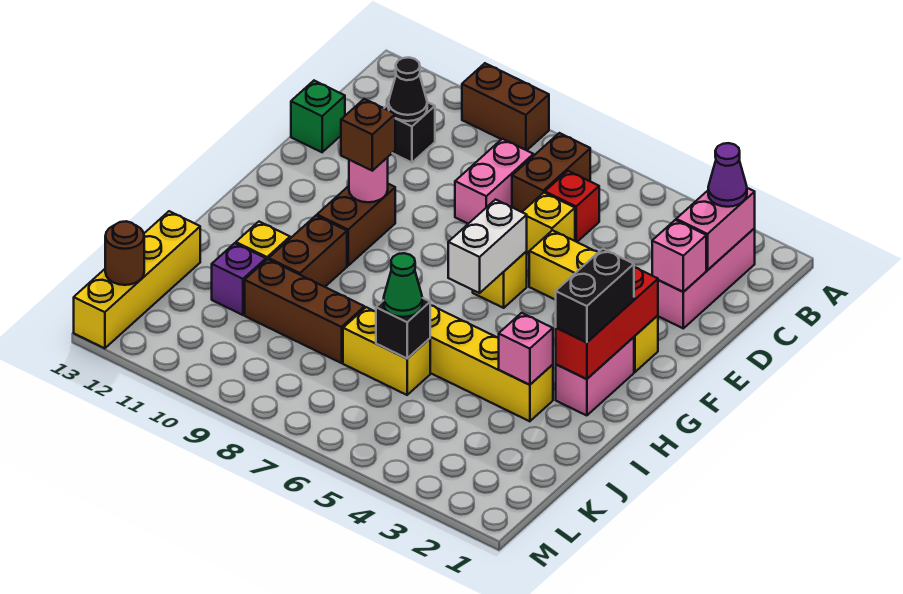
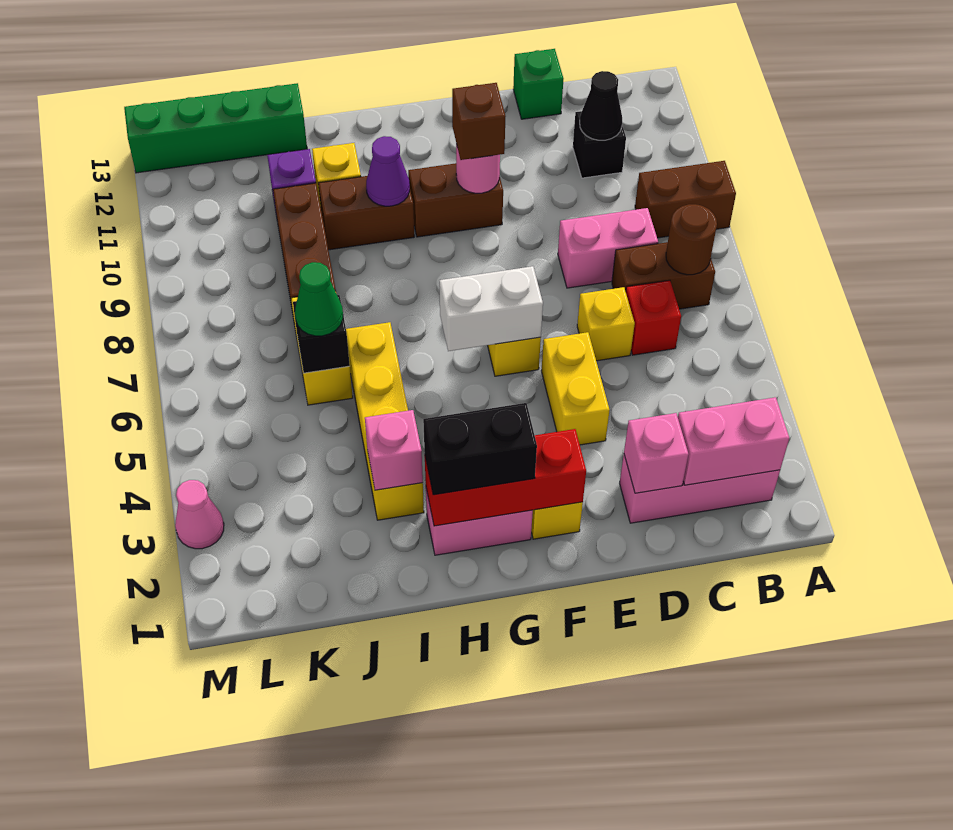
brown brick A9:A10 level 1 -> brown brick A9:B9 level 1
purple cone B2 level 3 -> purple cone H10 level 2
yellow brick J13:M13 level 1 -> green brick J13:M13 level 1
brown round brick L13 level 2 -> brown round brick B7 level 2
none -> pink cone M3 level 1

